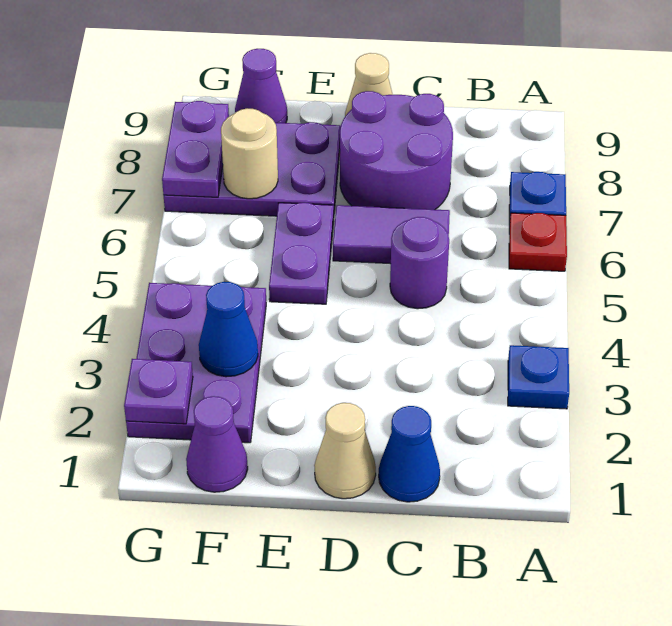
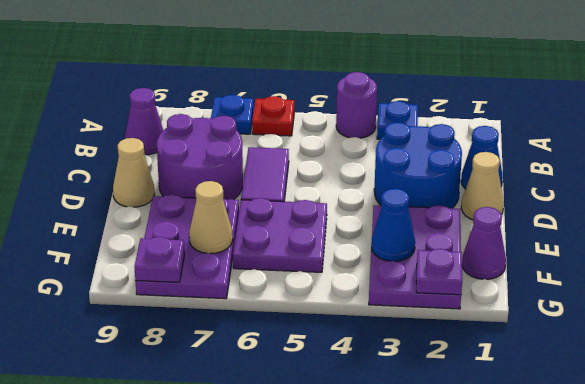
none -> blue round brick C2:D3 level 1
purple round brick C5 level 1 -> purple round brick A4 level 1
purple plate E5:E6 level 1 -> purple plate E5:F6 level 1
purple plate F2:G4 level 1 -> purple plate E2:G3 level 1
tan round brick F7 level 2 -> tan cone F7 level 2
purple cone F9 level 1 -> purple cone B9 level 1
purple plate G7:G8 level 2 -> purple plate G8 level 2

